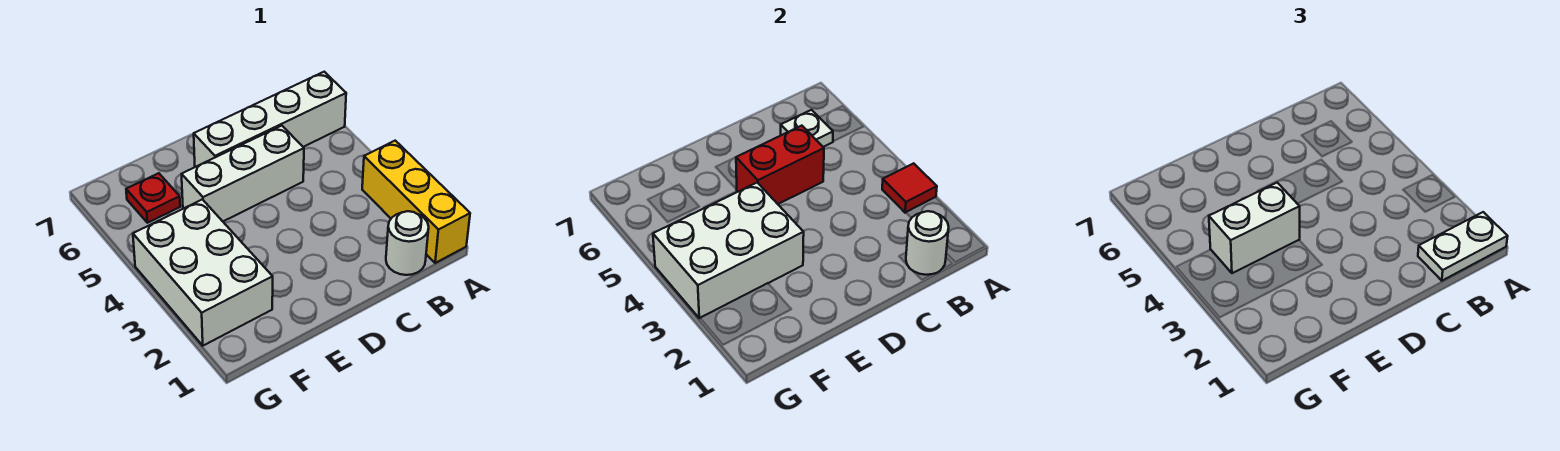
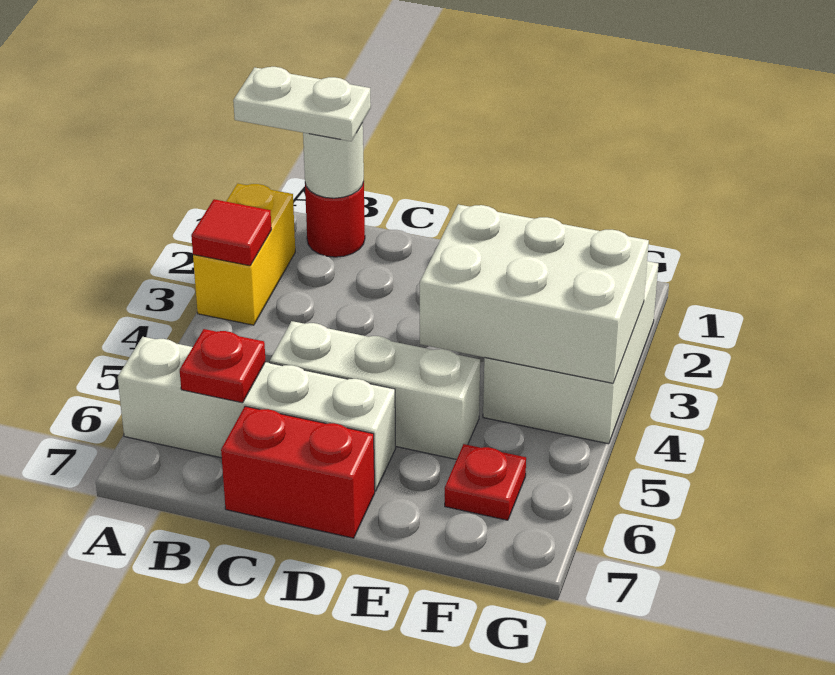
yellow brick A1:A3 level 1 -> yellow brick A2:A3 level 1
white round brick B1 level 1 -> red round brick B1 level 1
white plate B6 level 2 -> red plate B6 level 2
red brick C5:D5 level 2 -> red brick C7:D7 level 1
white brick E4:F4 level 3 -> none

